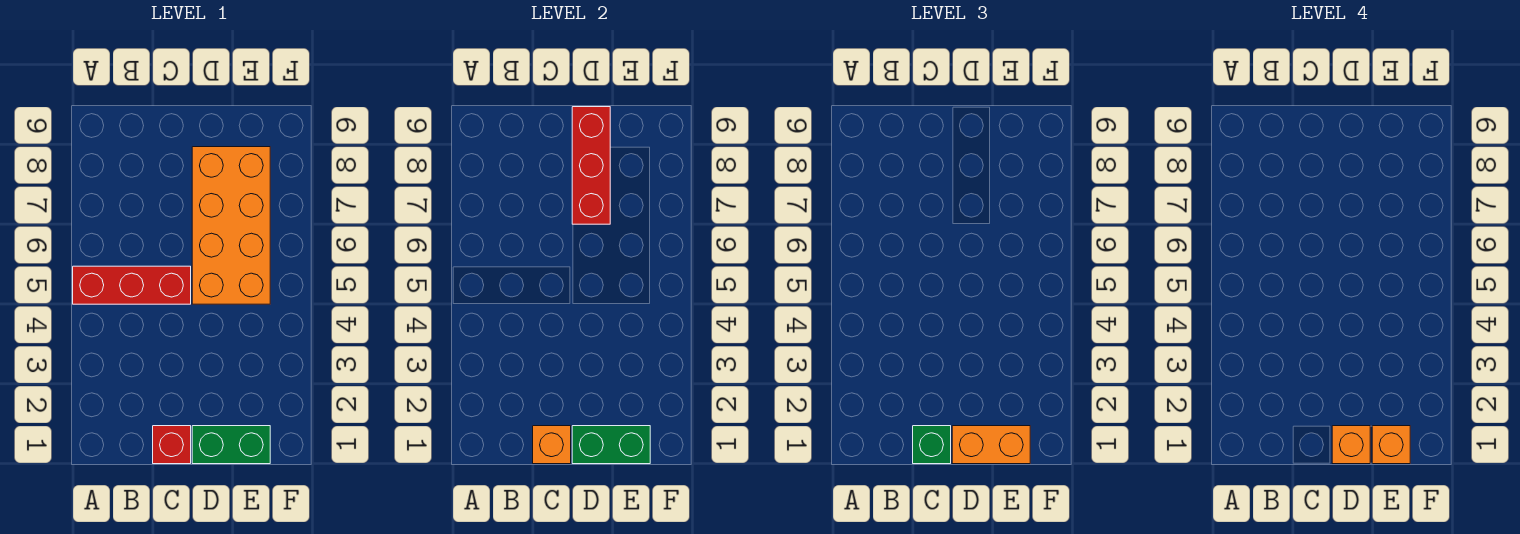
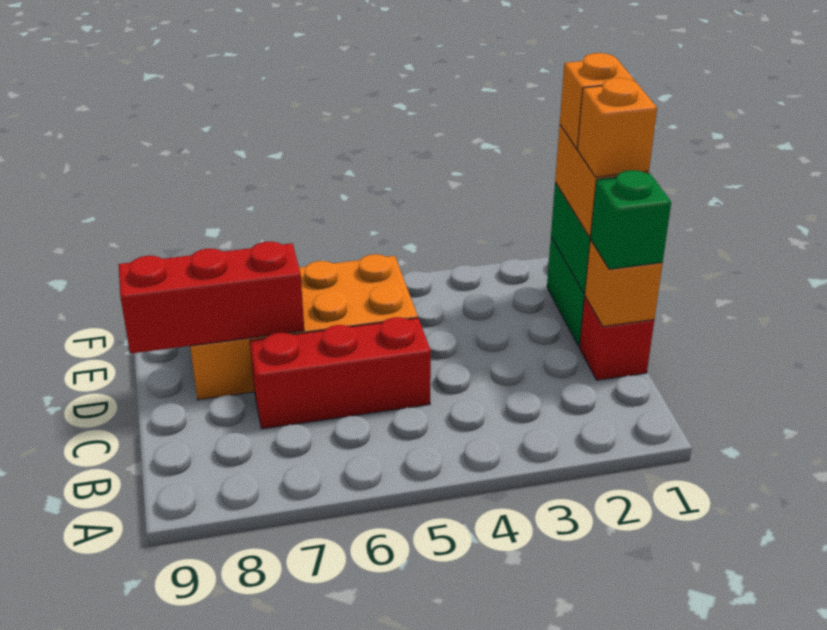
red brick A5:C5 level 1 -> red brick C5:C7 level 1

